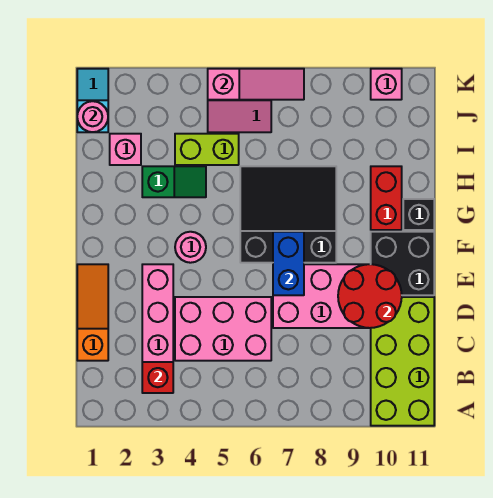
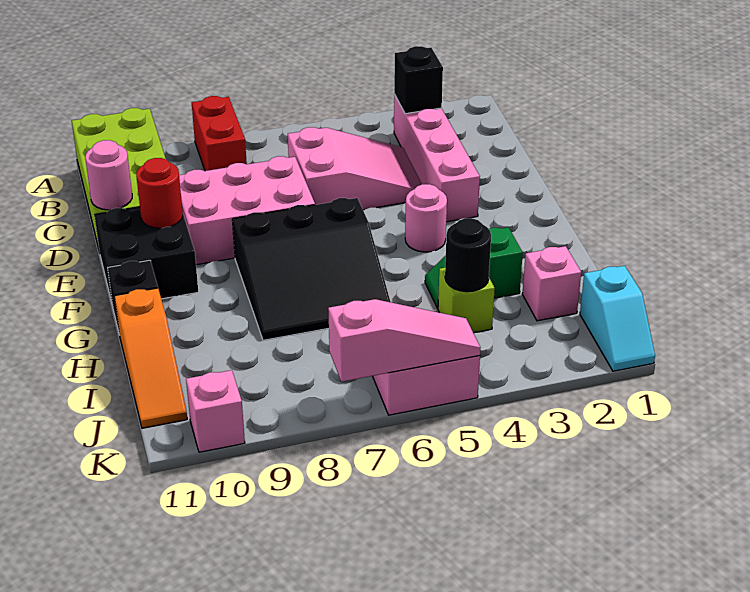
red brick B3 level 2 -> black brick B3 level 2
orange slope C1:E1 level 1 top C -> orange slope H11:J11 level 1 top H
pink brick C4:D6 level 1 -> pink slope C4:D6 level 1 top 6
red round brick D9:E10 level 2 -> red round brick E10 level 2
blue brick E7:F7 level 2 -> none
red brick G10:H10 level 1 -> red brick A8:B8 level 1
lime brick I4:I5 level 1 -> lime brick I4 level 1
none -> black round brick I4 level 2
pink round brick J1 level 2 -> pink round brick D11 level 2
pink slope K5:K7 level 2 top 5 -> pink slope K5:K7 level 2 top 7

